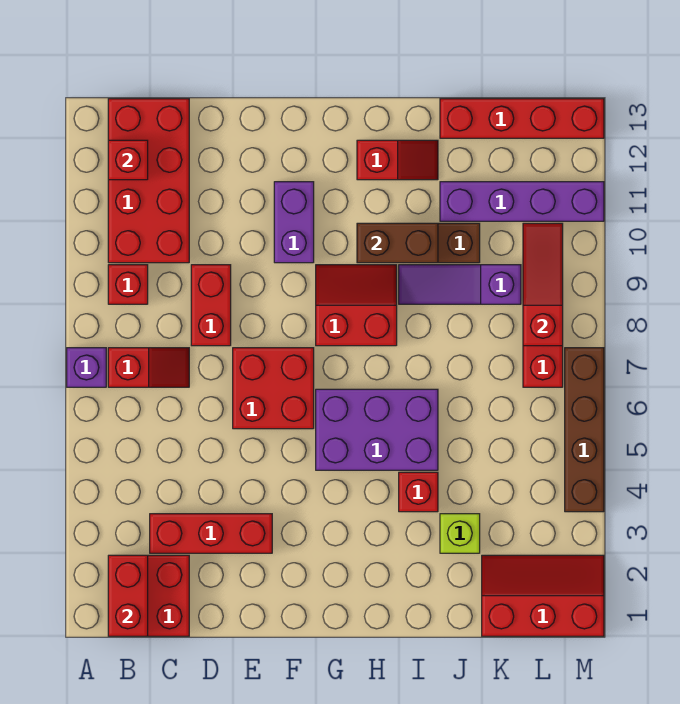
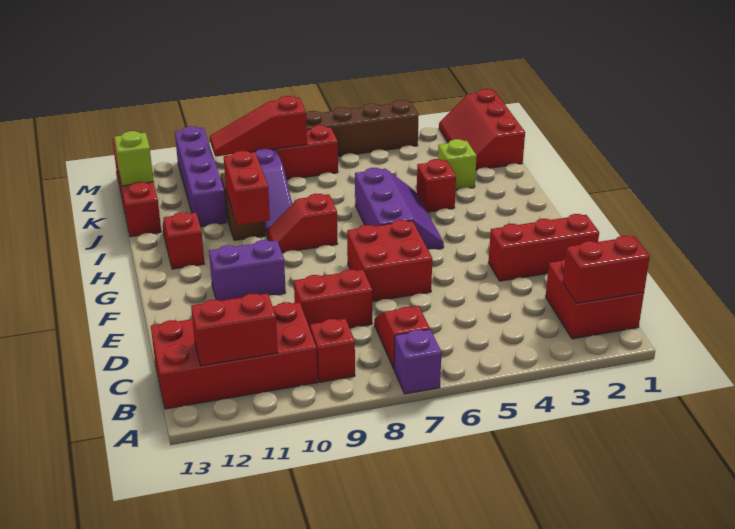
red brick B12 level 2 -> red brick B11:B12 level 2
red brick C3:E3 level 1 -> red brick E1:E3 level 1
purple brick G5:I6 level 1 -> purple slope G5:I6 level 1 top 6
red slope G8:H9 level 1 top 8 -> red slope H8:H9 level 1 top 8
brown brick H10:I10 level 2 -> red brick H10:I10 level 2
none -> lime brick K13 level 2

